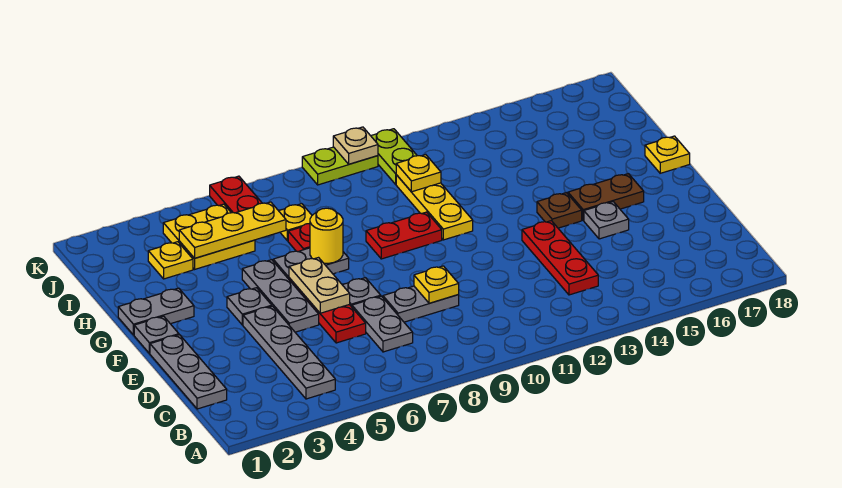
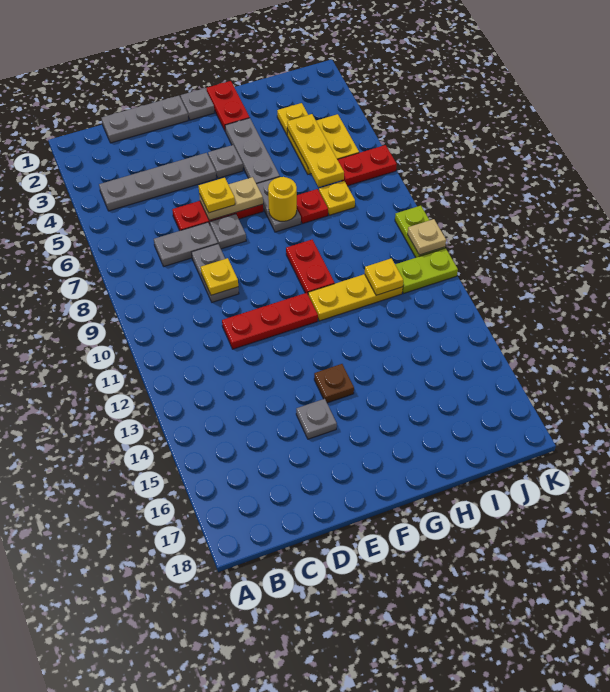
red plate C13:E13 level 1 -> red plate D11:F11 level 1
grey plate E5:G5 level 1 -> grey plate G3:G5 level 1
brown plate F15:F16 level 1 -> none
grey plate G1:G2 level 1 -> red plate G1:G2 level 1
yellow plate G18 level 1 -> yellow plate E6 level 3

